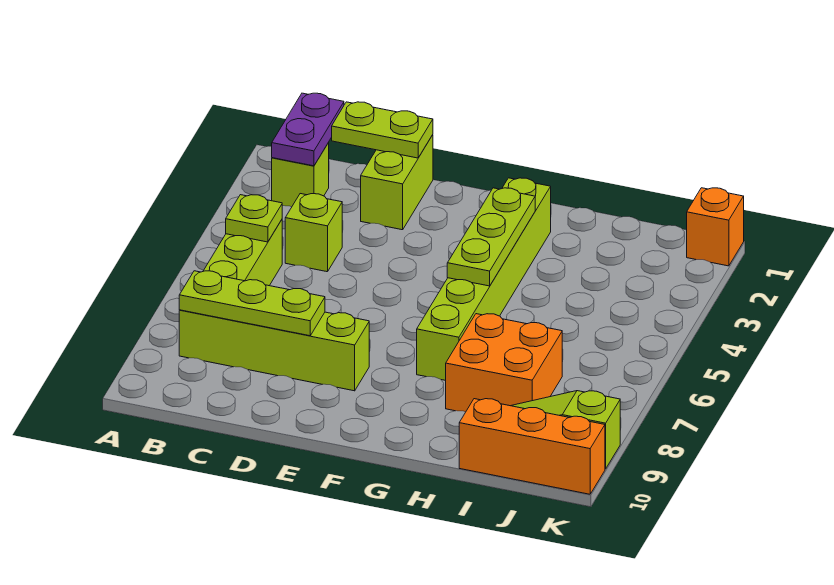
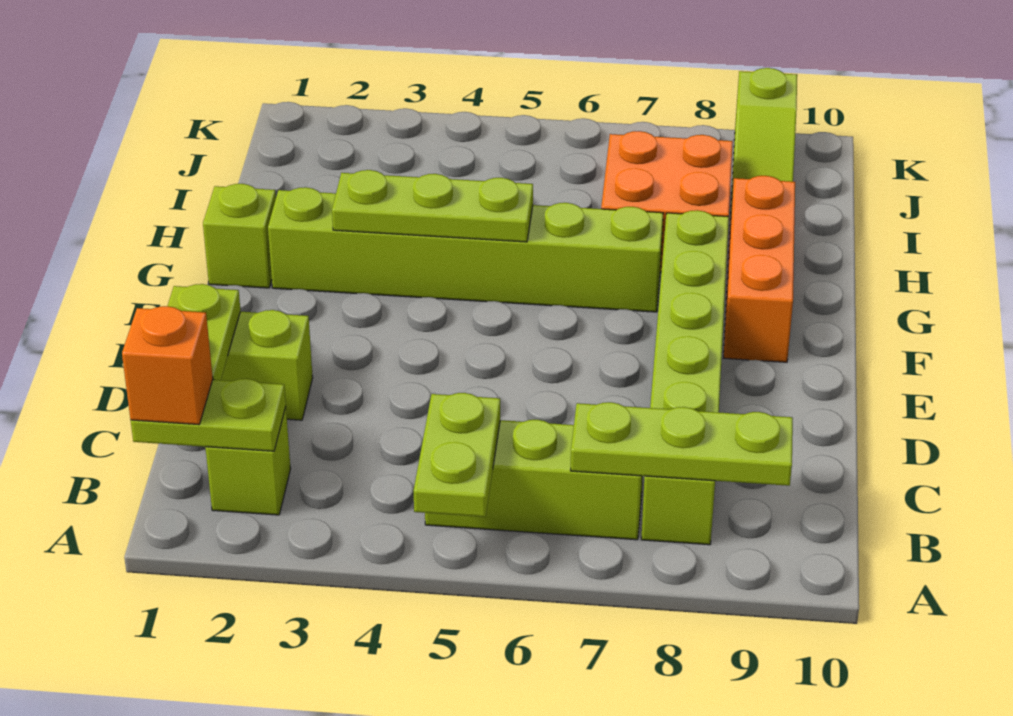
purple plate B1:B2 level 2 -> lime plate B1:B2 level 2
lime plate B5 level 2 -> lime plate A5:B5 level 2
lime brick B8:E8 level 1 -> lime brick B8:G8 level 1
lime plate B8:D8 level 2 -> lime plate B7:B9 level 2
lime brick C4 level 1 -> lime brick G1 level 1
orange brick I10:K10 level 1 -> orange brick F9:H9 level 1
orange brick K1 level 1 -> orange brick B1 level 3

